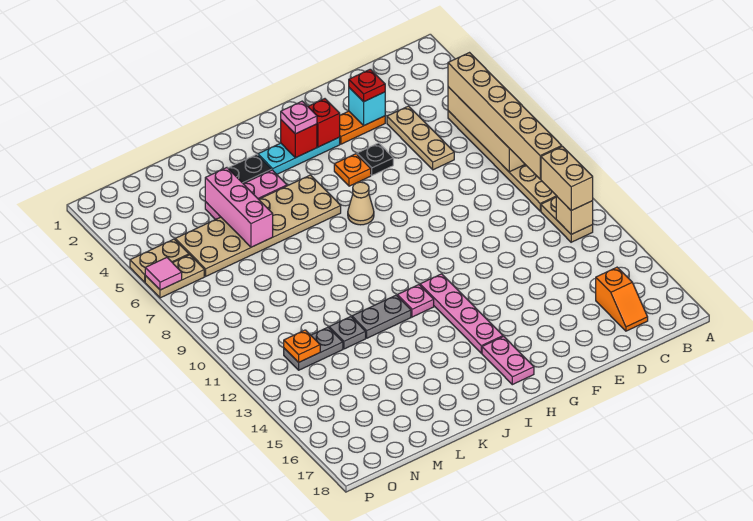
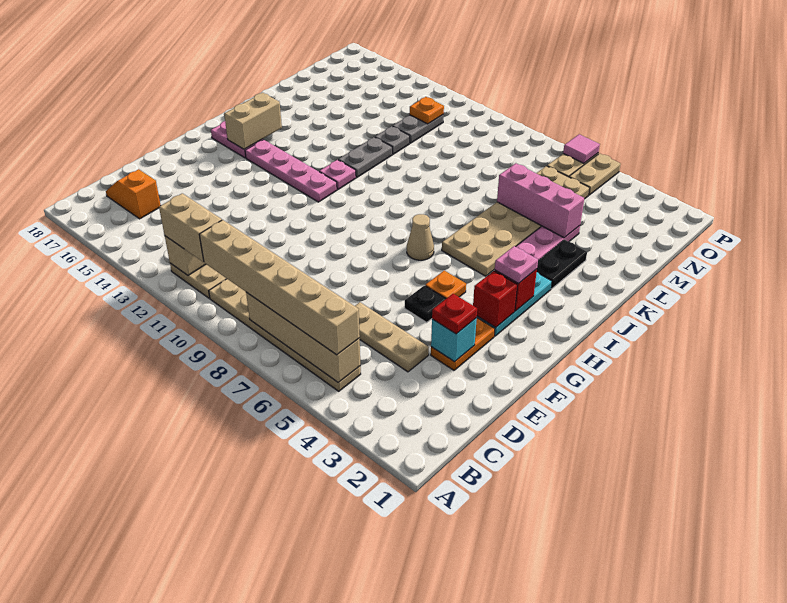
none -> tan brick H16:I16 level 2

